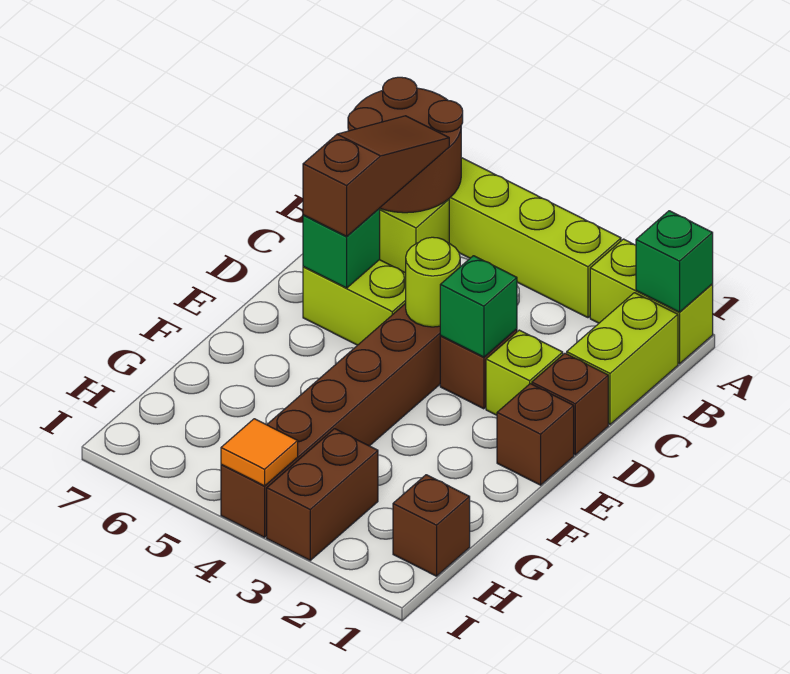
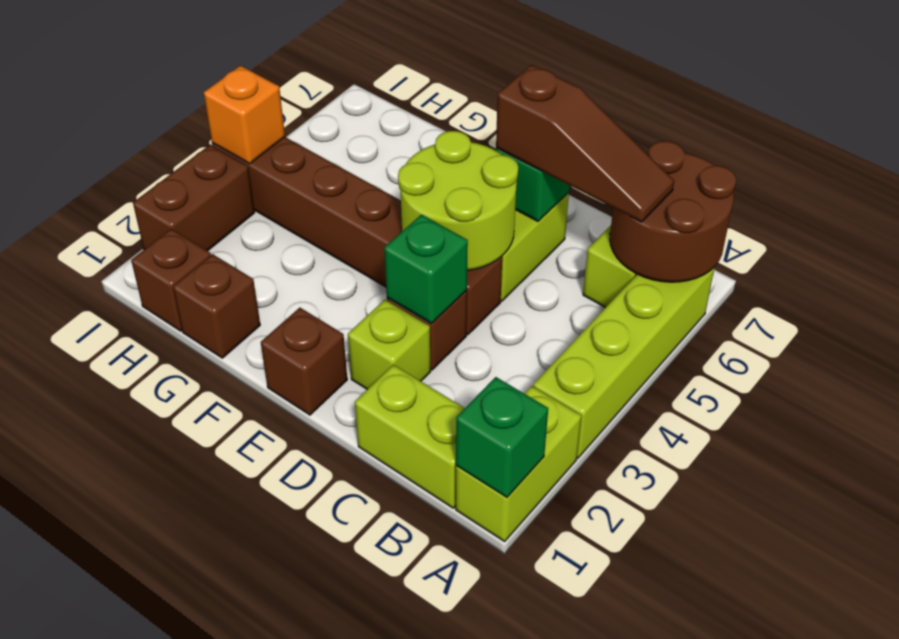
brown brick D1 level 1 -> brown brick G1 level 1
lime round brick D4 level 2 -> lime round brick D4:E5 level 2
brown brick H3:I3 level 1 -> brown brick I2:I3 level 1
orange tile I4 level 2 -> orange brick I4 level 2

